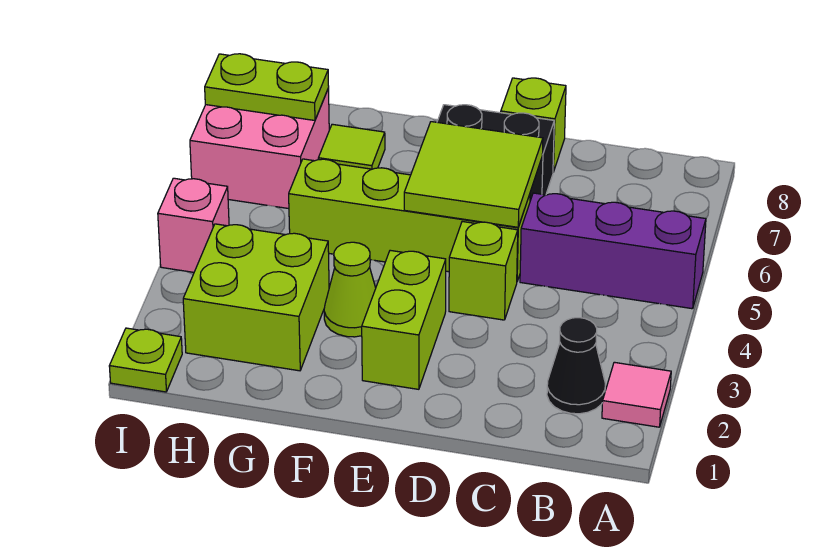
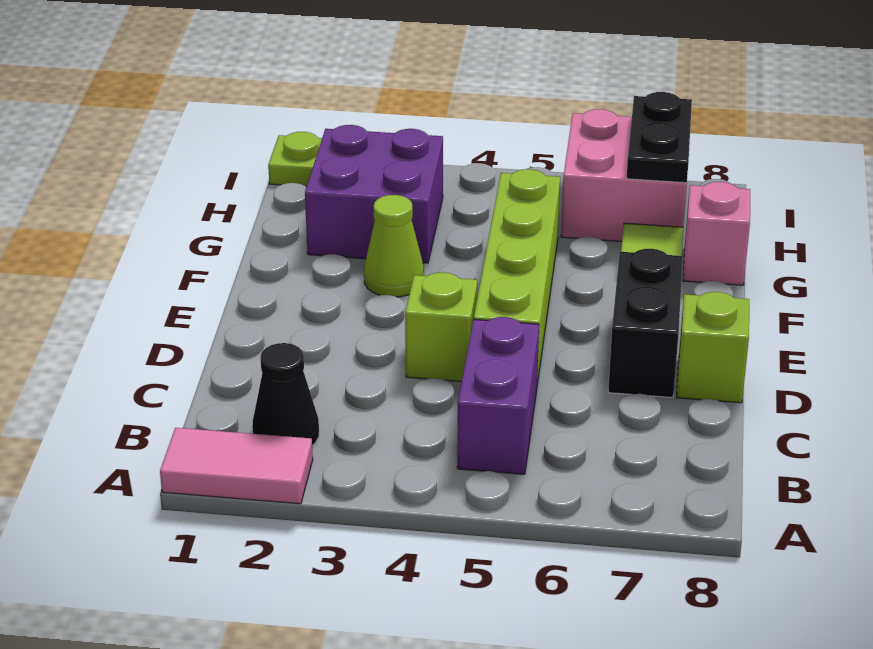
pink tile A2 level 1 -> pink tile A1:A2 level 1
purple brick A5:C5 level 1 -> purple brick B5:C5 level 1
lime tile D5:E6 level 2 -> none
lime brick E2:E3 level 1 -> none
lime brick G2:H3 level 1 -> purple brick G2:H3 level 1
lime plate H7:I7 level 2 -> black plate H7:I7 level 2
pink brick I4 level 1 -> pink brick G8 level 1

